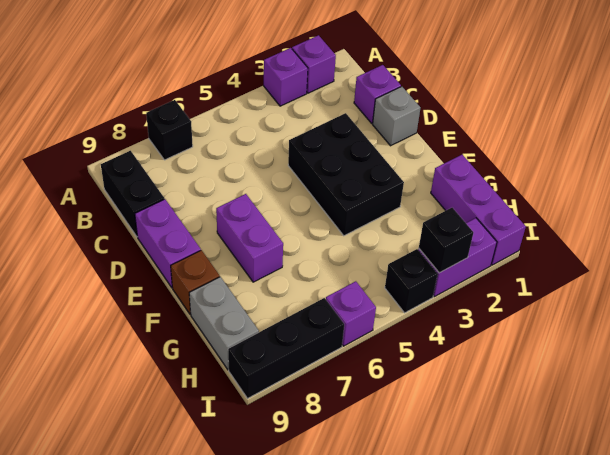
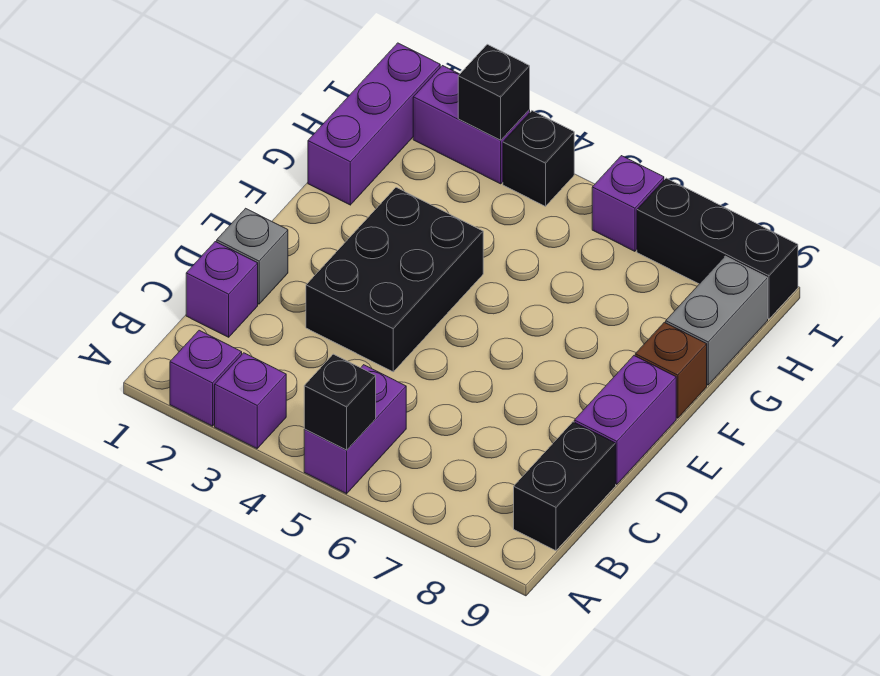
black brick A7 level 1 -> black brick A5 level 2
purple brick E7:F7 level 1 -> purple brick A5:B5 level 1

